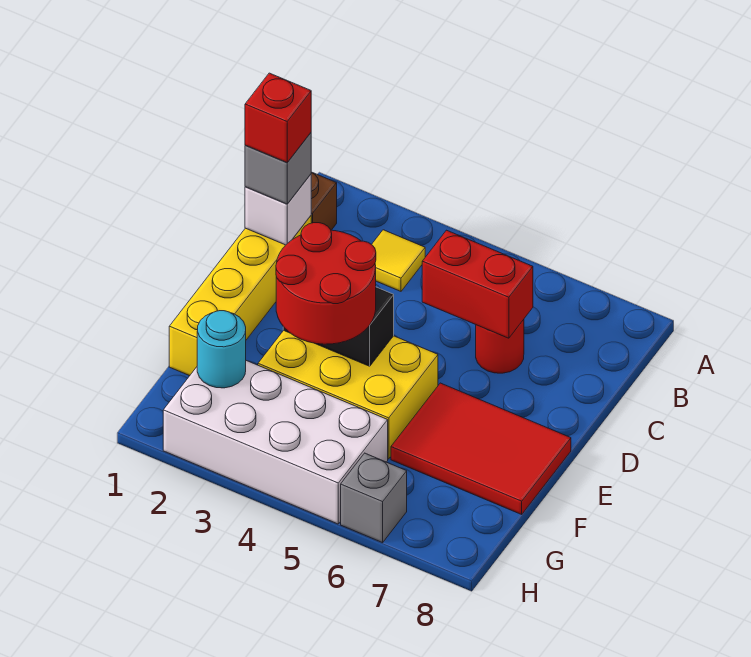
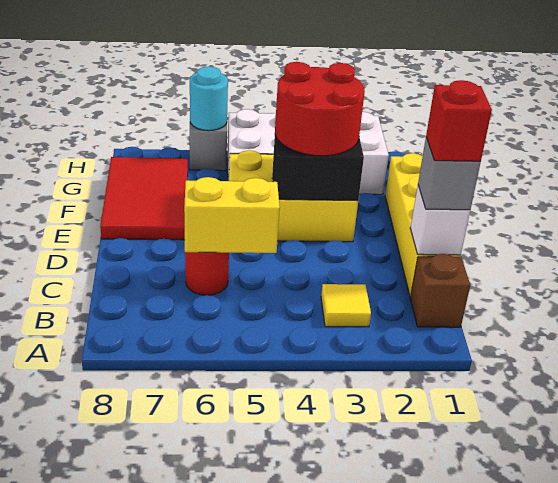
red brick C5:C6 level 2 -> yellow brick C5:C6 level 2
red tile E6:F8 level 1 -> red tile E7:G8 level 1
cyan round brick G2 level 2 -> cyan round brick H6 level 2

